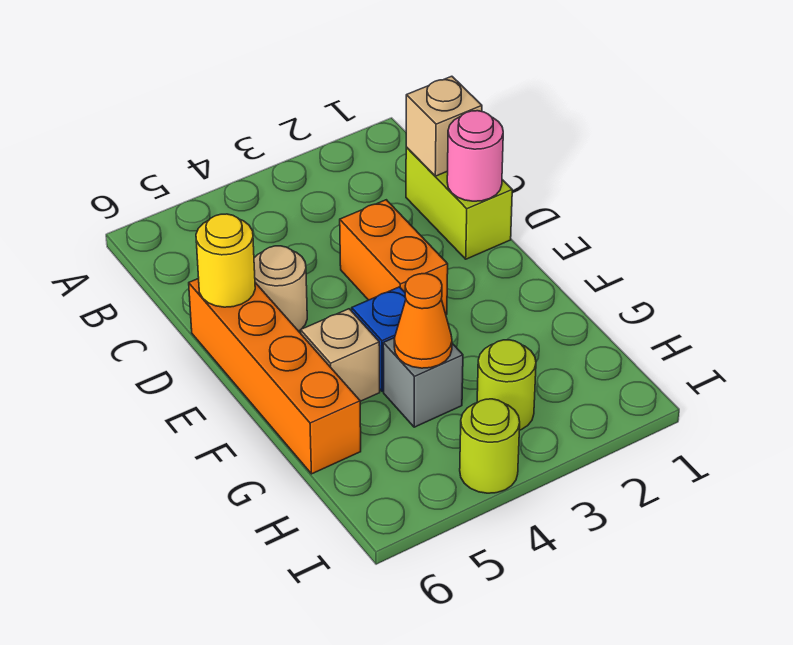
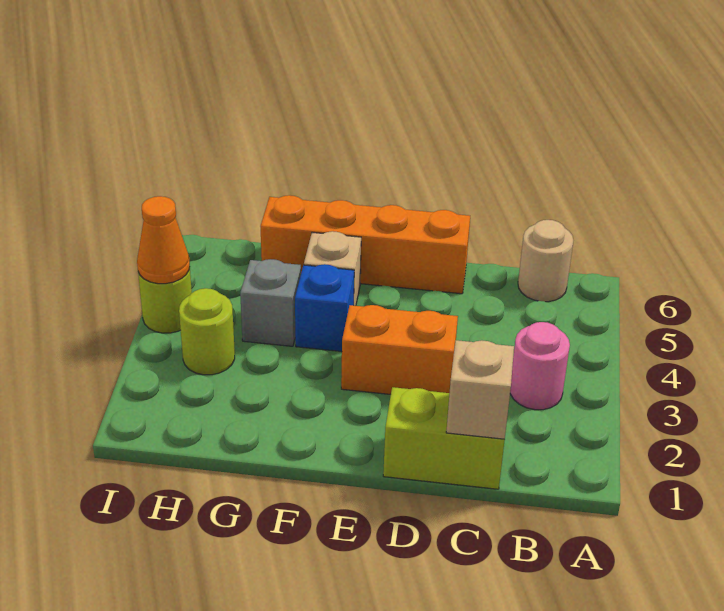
pink round brick D1 level 2 -> pink round brick B3 level 1
tan round brick D5 level 1 -> tan round brick B6 level 1
yellow round brick D6 level 2 -> none
orange cone G4 level 2 -> orange cone I4 level 2

